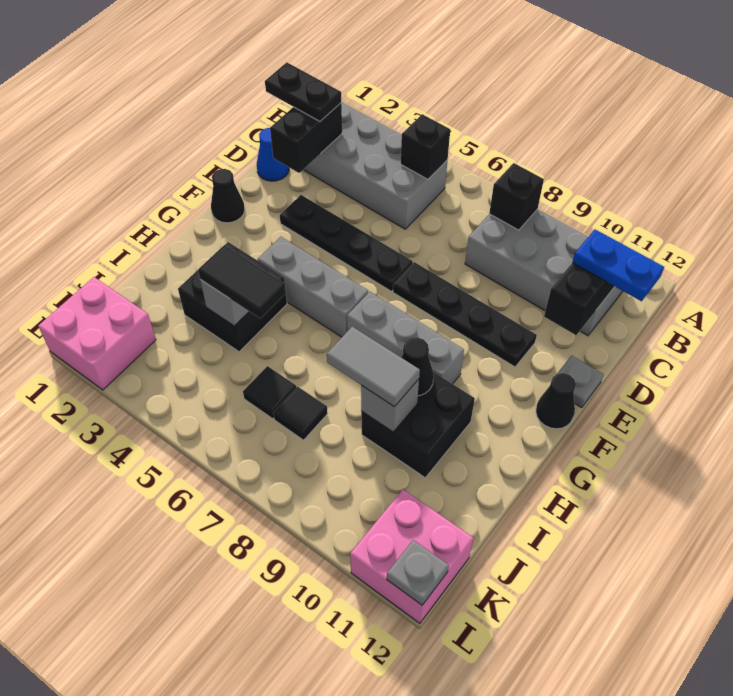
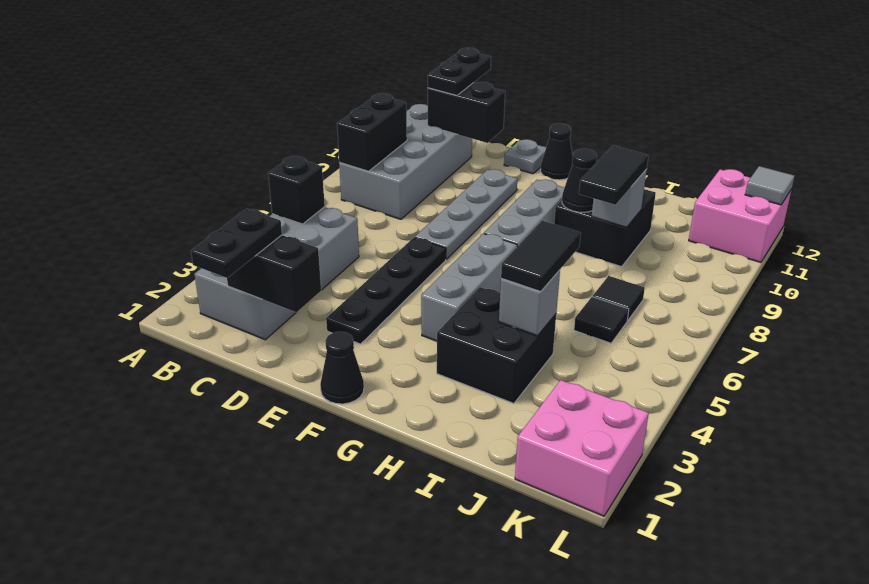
black brick B8 level 2 -> black brick B8:B9 level 2
blue plate C11:C12 level 3 -> black plate C11:C12 level 3
blue cone D1 level 1 -> none
black plate E7:E10 level 1 -> grey plate E7:E10 level 1
grey tile I8:I9 level 3 -> black tile I8:I9 level 3
grey plate L12 level 2 -> grey tile L12 level 2

